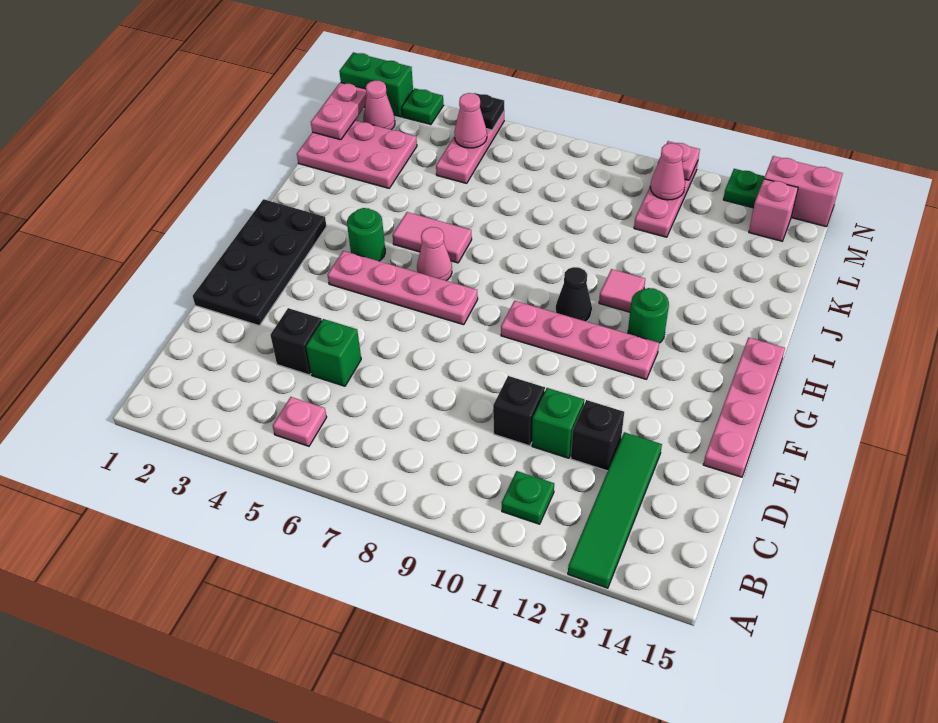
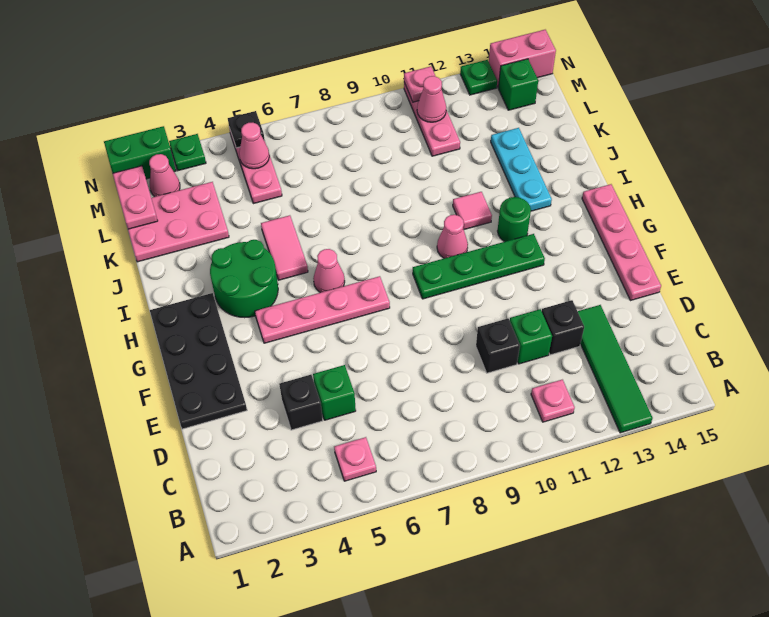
green plate B11 level 1 -> pink plate B11 level 1
pink plate G9:G12 level 1 -> green plate G9:G12 level 1
green round brick H4 level 1 -> green round brick H3:I4 level 1
black cone H10 level 1 -> pink cone H10 level 1
pink tile I5:I6 level 1 -> pink tile I5:J5 level 1
none -> cyan plate I13:K13 level 1
pink brick M14 level 1 -> green brick M14 level 1

